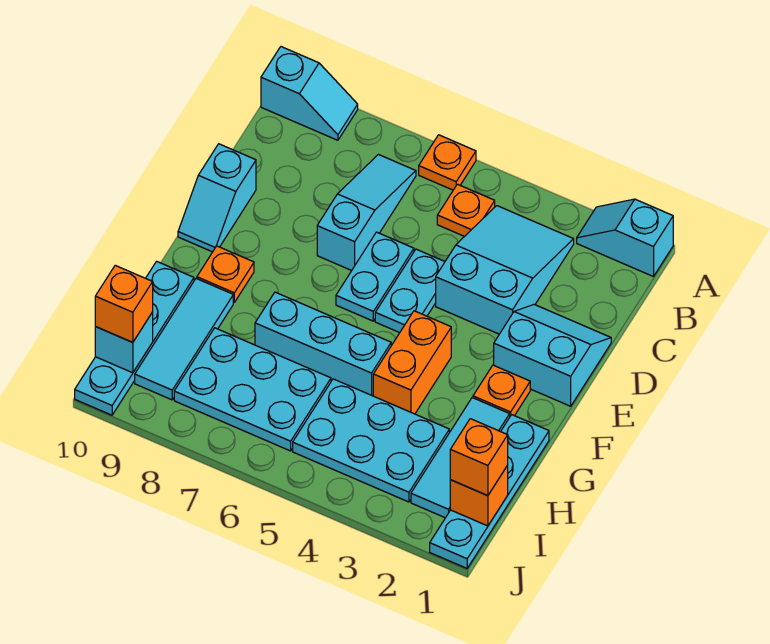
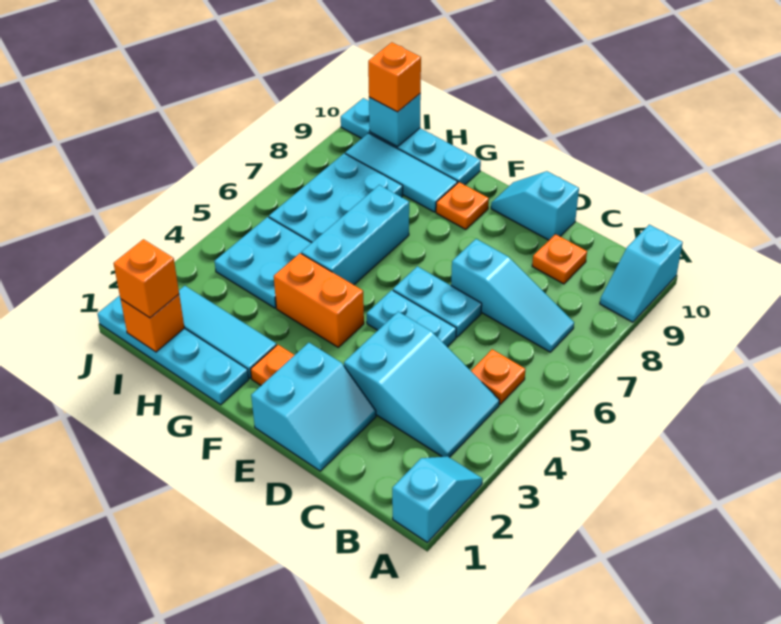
orange plate A6 level 1 -> orange plate C9 level 1
cyan plate H3:I5 level 1 -> cyan plate H4:I5 level 1

